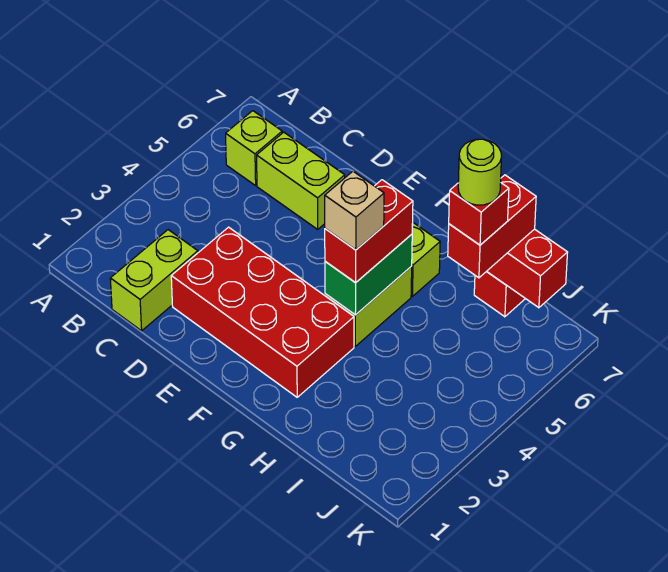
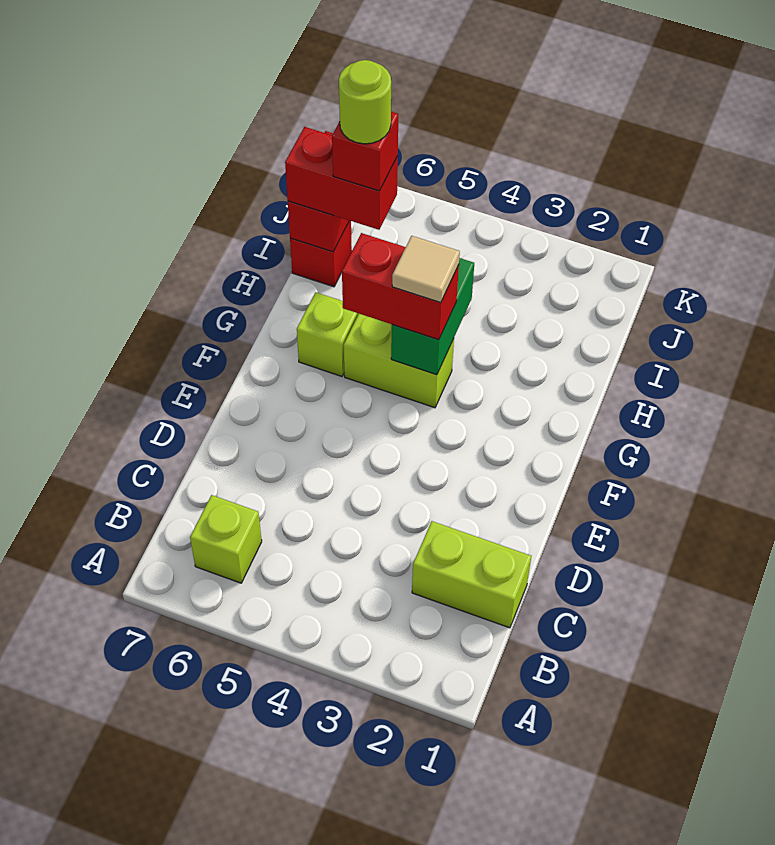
lime brick C6:D6 level 1 -> none
red brick D2:G3 level 1 -> none
green brick G4:G5 level 2 -> green brick G4:H4 level 2
tan brick G4 level 4 -> tan tile G4 level 4

